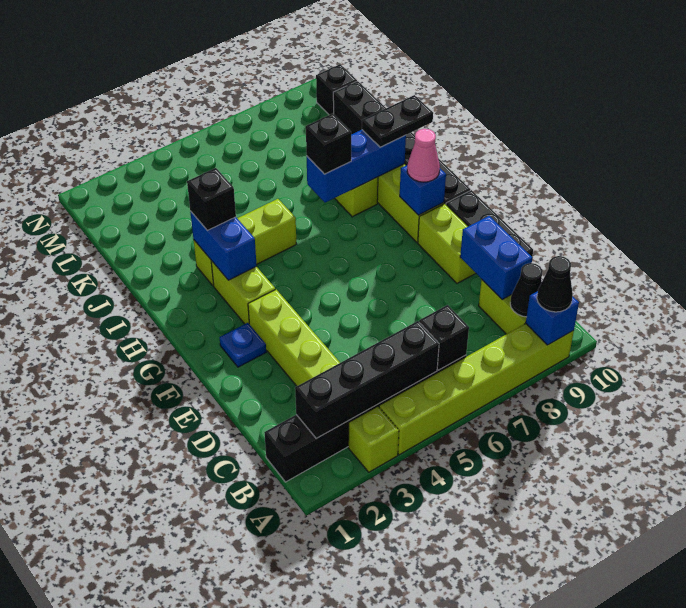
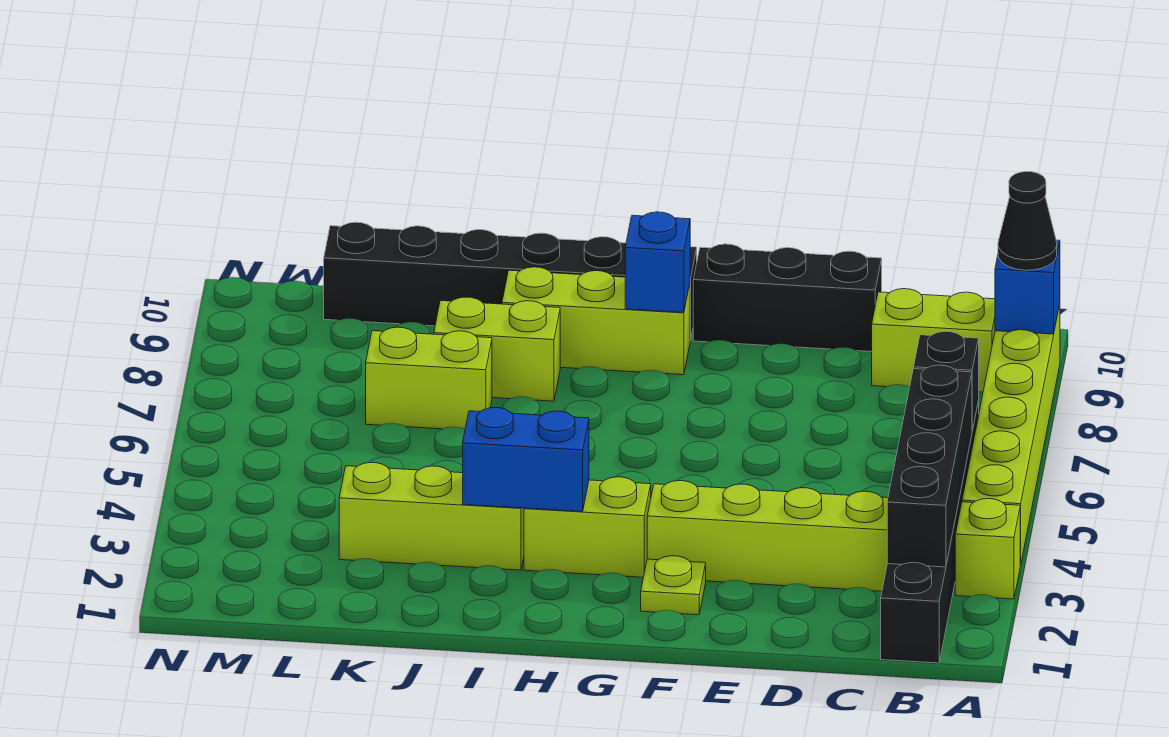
black cone B9 level 2 -> none
blue brick C9:D9 level 2 -> none
lime brick E9:F9 level 1 -> lime brick J7:K7 level 1
blue plate F2 level 1 -> lime plate F2 level 1
pink cone G9 level 3 -> none
lime brick I3:I5 level 1 -> lime brick I3:K3 level 1
black brick I3 level 3 -> none
blue brick I7:I9 level 2 -> none
black brick I7 level 3 -> none
black plate I9:I10 level 3 -> none
black brick M10 level 1 -> none

